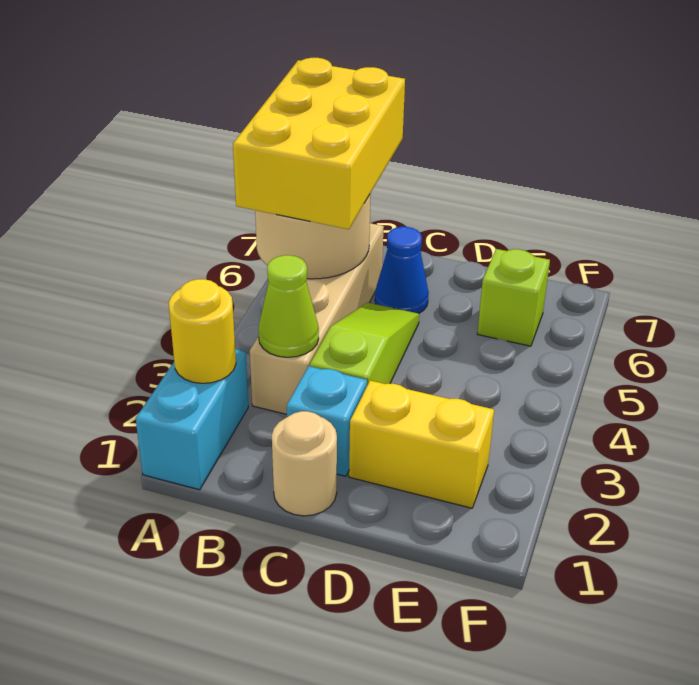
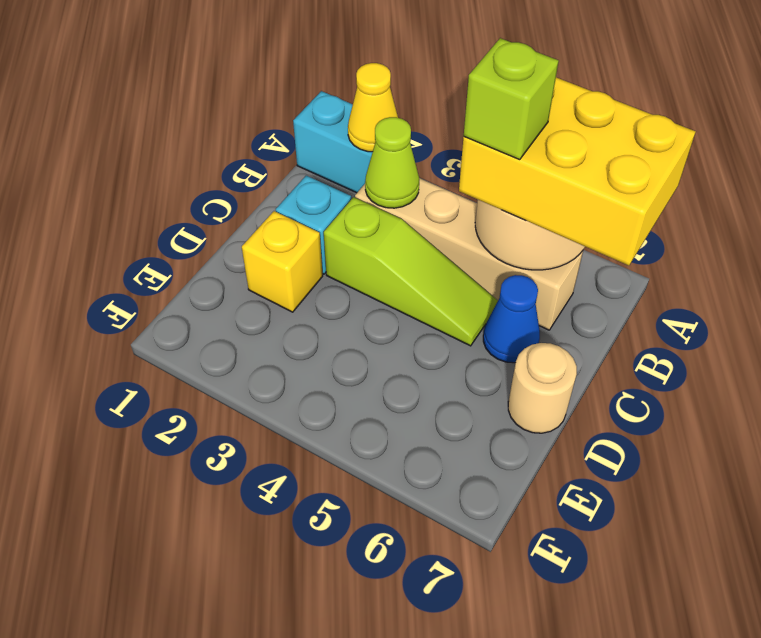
yellow round brick A2 level 2 -> yellow cone A2 level 2
tan round brick C1 level 1 -> tan round brick D7 level 1
yellow brick D2:E2 level 1 -> yellow brick D2 level 1
lime brick E6 level 1 -> lime brick B5 level 4

